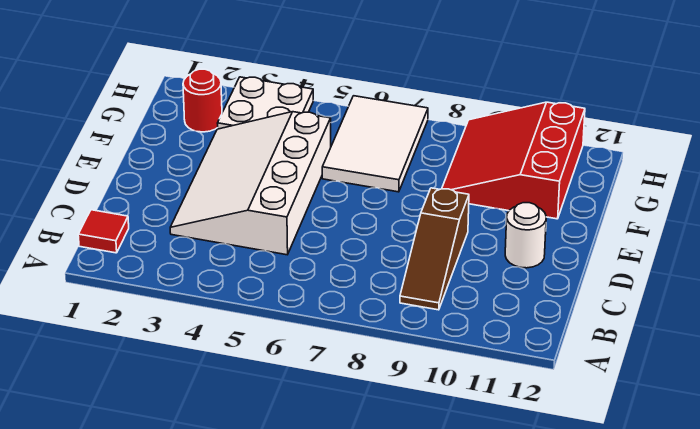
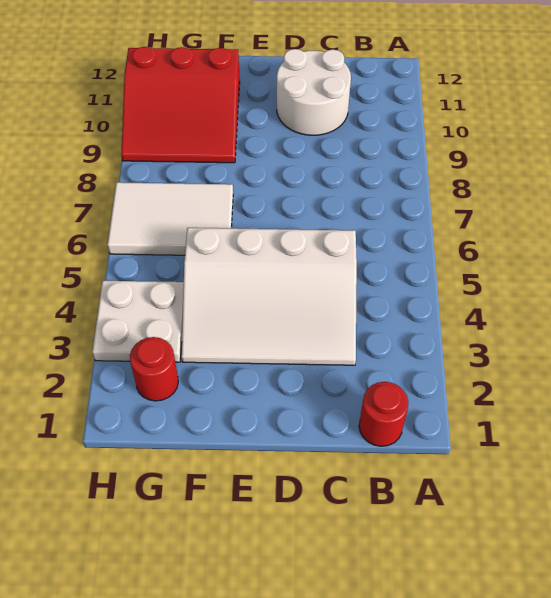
red tile B1 level 1 -> red round brick B1 level 1
brown slope B9:D9 level 1 top D -> none
white round brick D11 level 1 -> white round brick C10:D11 level 1

